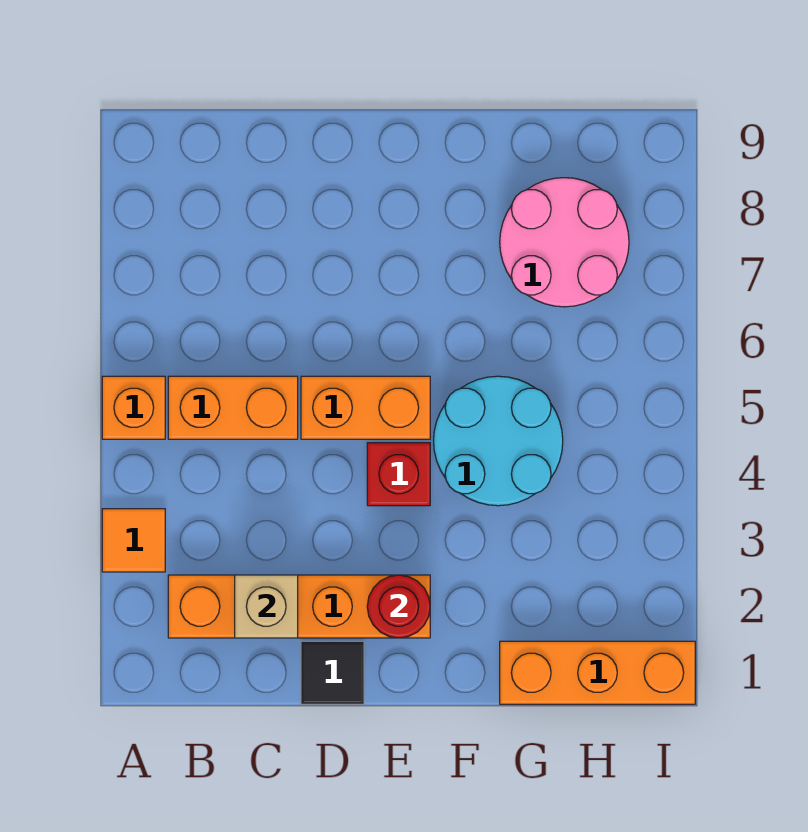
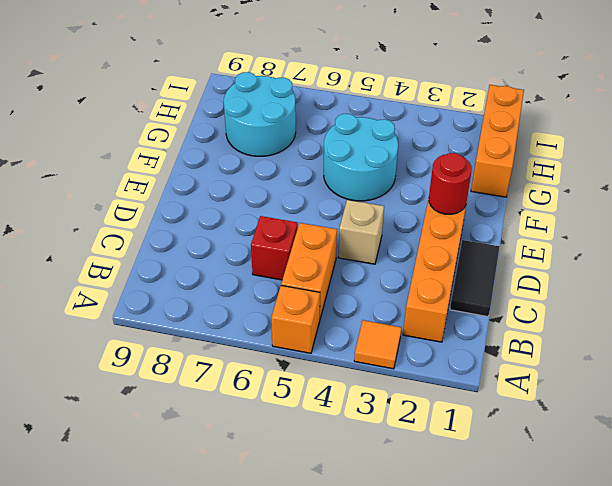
tan brick C2 level 2 -> tan brick D4 level 1
black tile D1 level 1 -> black tile C1:D1 level 1
orange brick D5:E5 level 1 -> none
red brick E4 level 1 -> red brick C6 level 1
pink round brick G7:H8 level 1 -> cyan round brick G7:H8 level 1

